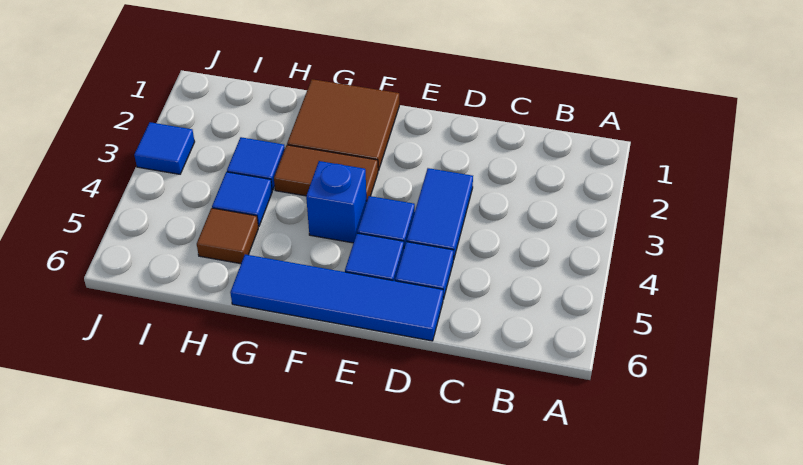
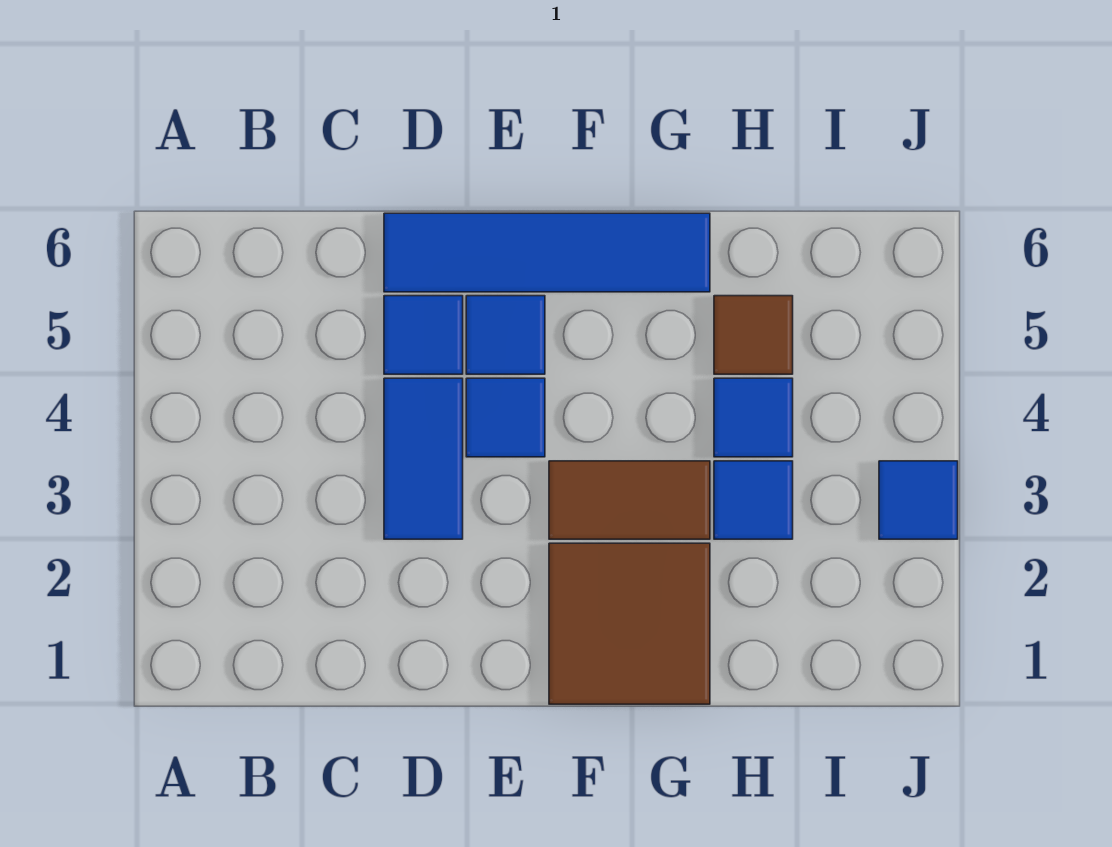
blue brick F4 level 1 -> none

